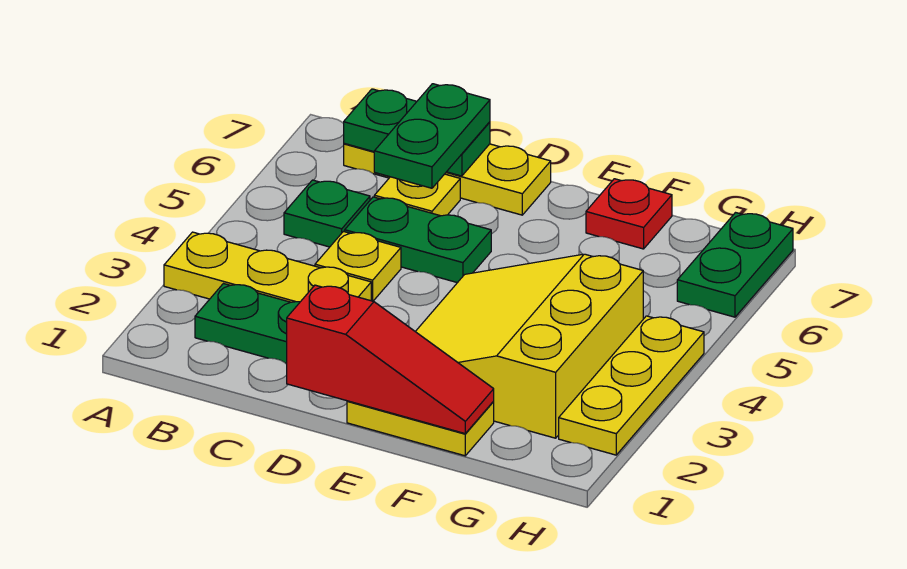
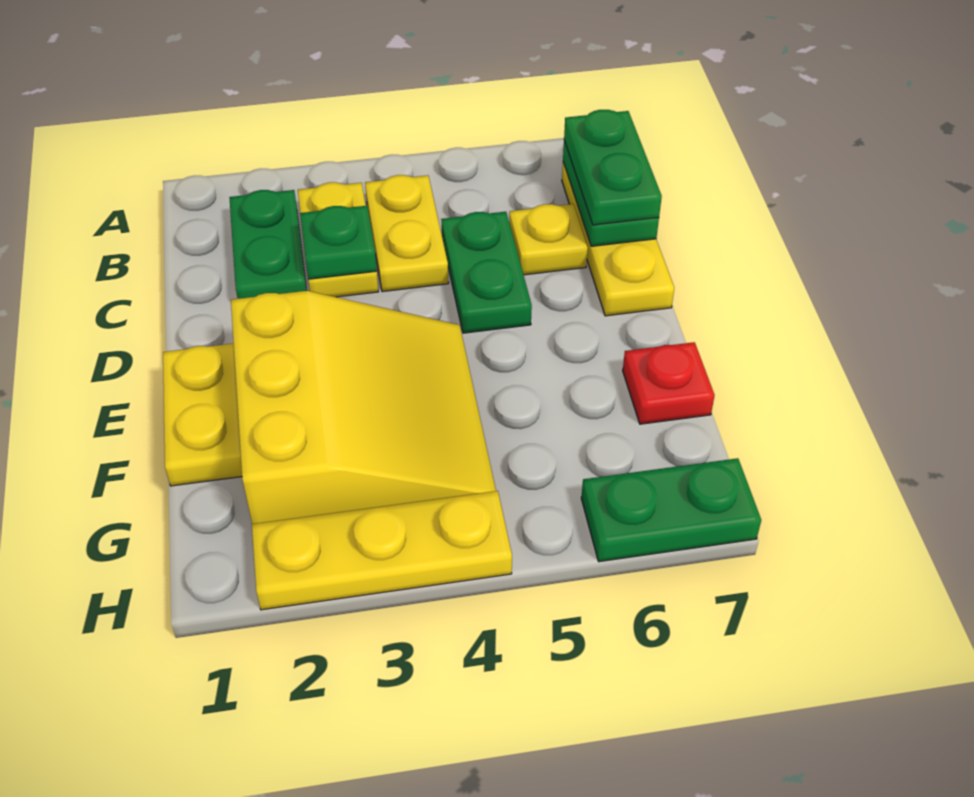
yellow plate A3:C3 level 1 -> yellow plate B3:C3 level 1
green plate B5 level 1 -> green plate C3 level 2
yellow plate C4 level 1 -> yellow plate B4:C4 level 1
green plate C6:C7 level 3 -> green plate B7:C7 level 3
red slope D1:F1 level 2 top D -> none
yellow slope E2:G4 level 1 top G -> yellow slope E2:G4 level 1 top 2

